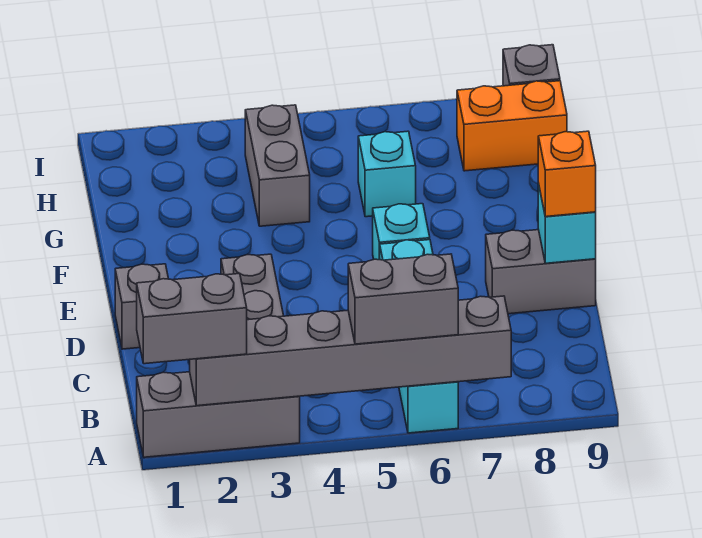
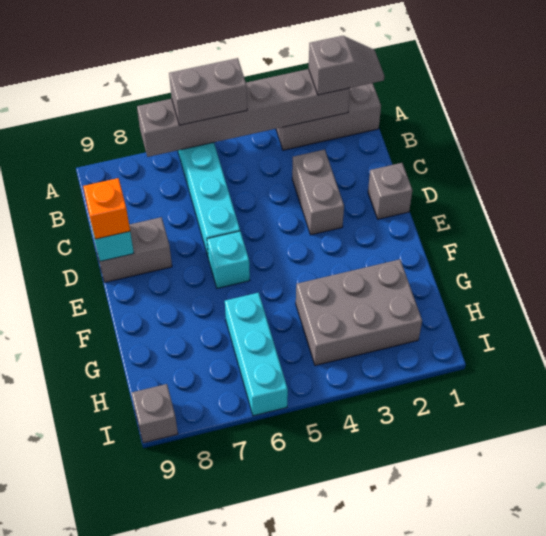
grey brick A1:A2 level 3 -> grey slope A1:A2 level 3 top 2
grey brick G4:H4 level 1 -> grey brick G2:H4 level 1
cyan brick G6 level 1 -> cyan brick G6:I6 level 1
orange brick H8:H9 level 1 -> none

